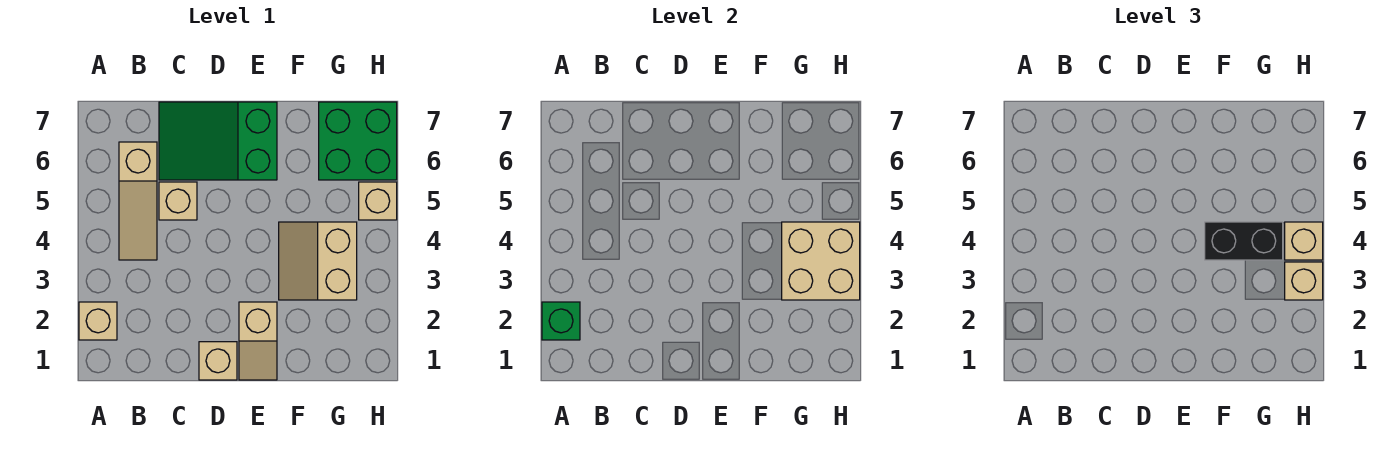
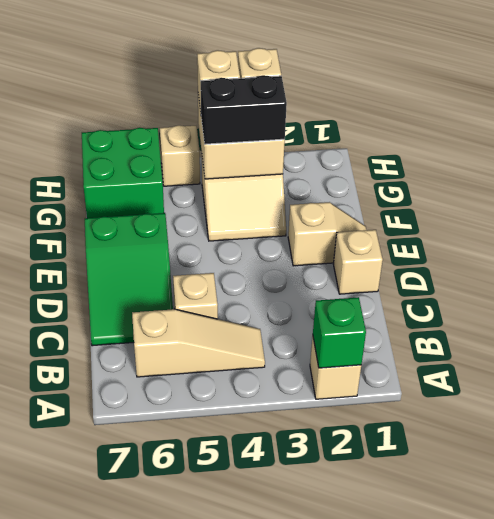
black brick F4:G4 level 3 -> black brick G3:G4 level 3

